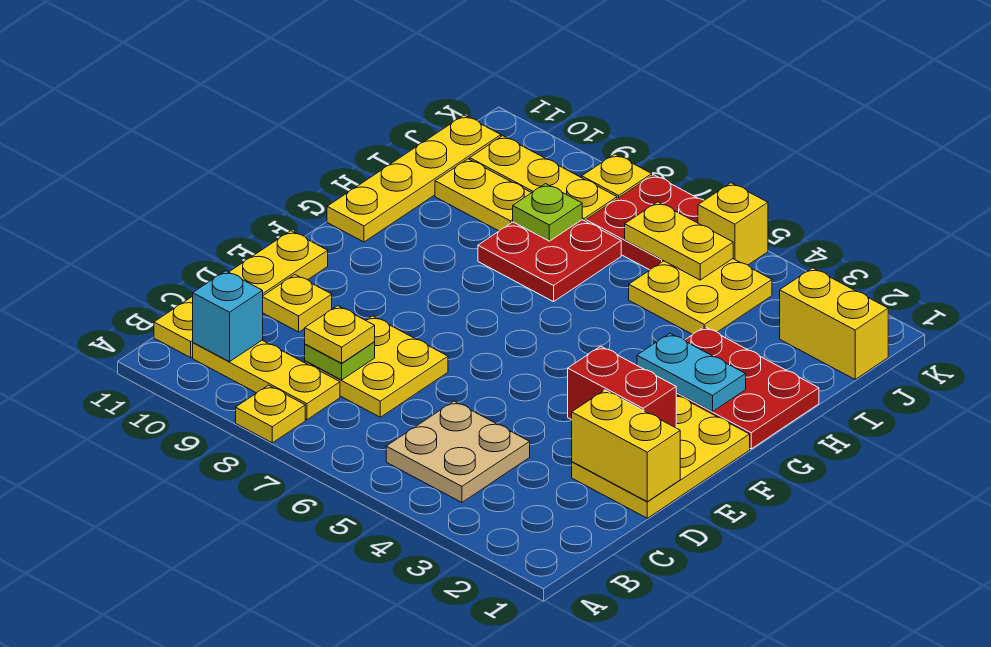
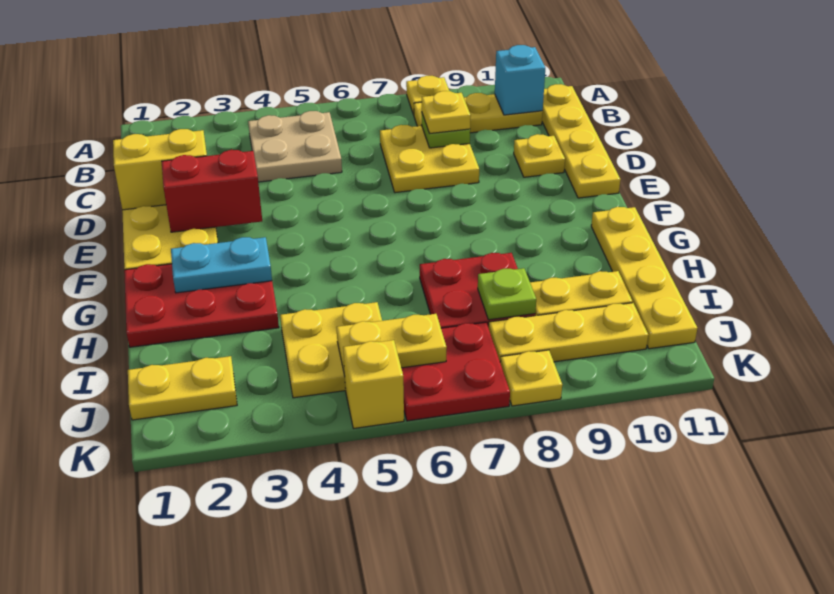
yellow brick J1:J2 level 1 -> yellow plate J1:J2 level 1

